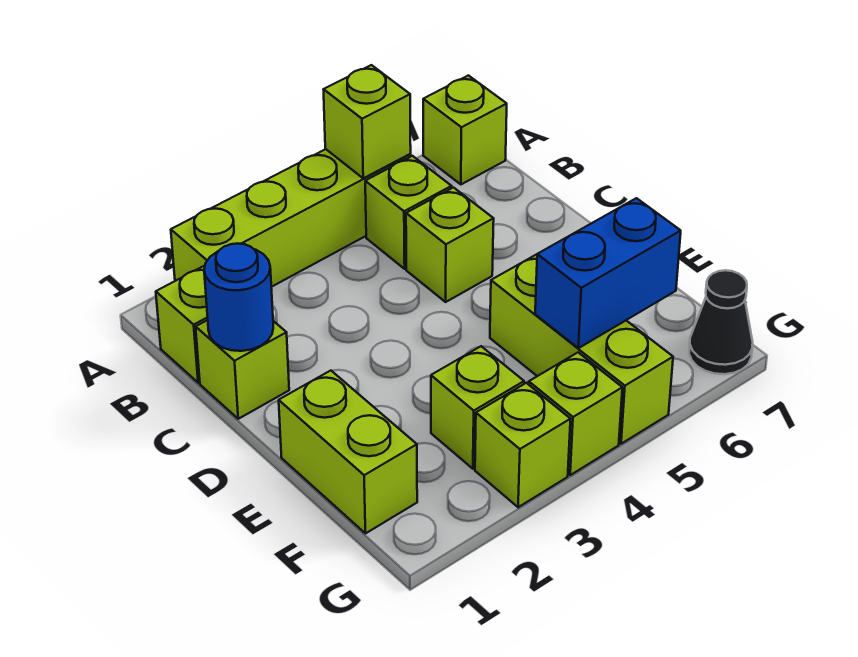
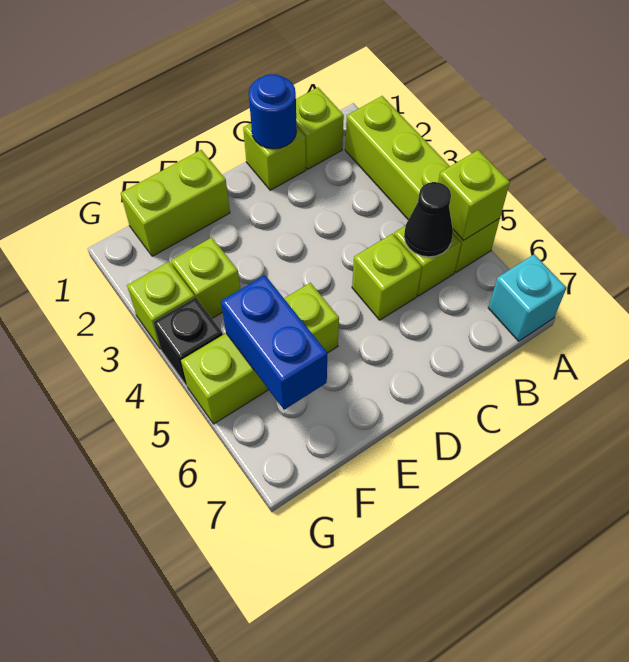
lime brick A7 level 1 -> cyan brick A7 level 1
lime brick G4 level 1 -> black brick G4 level 1
black cone G7 level 1 -> black cone B5 level 2

